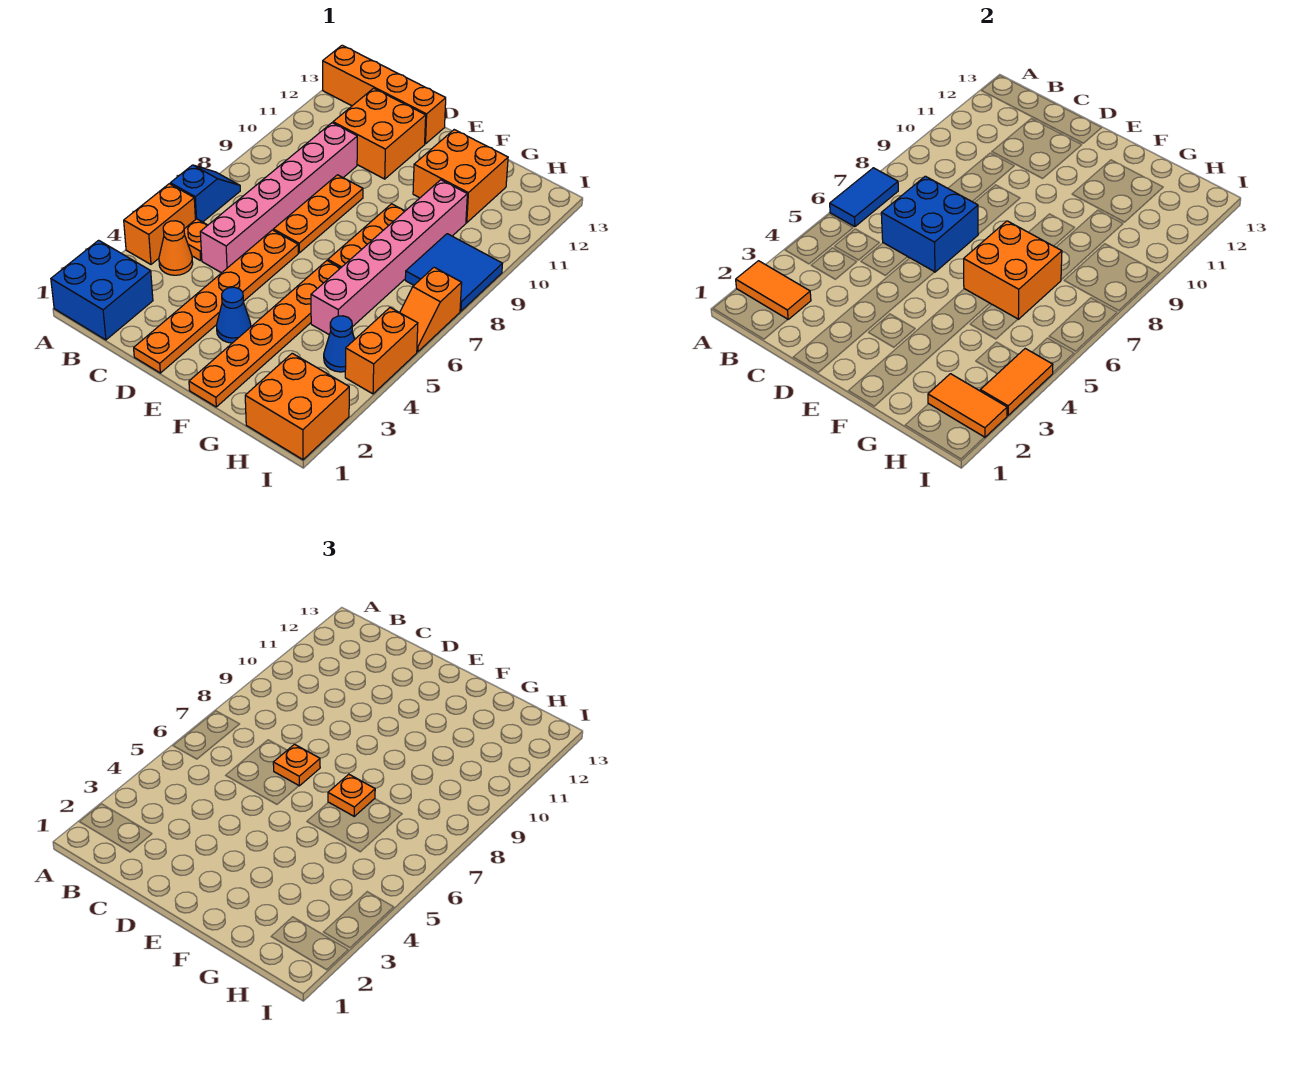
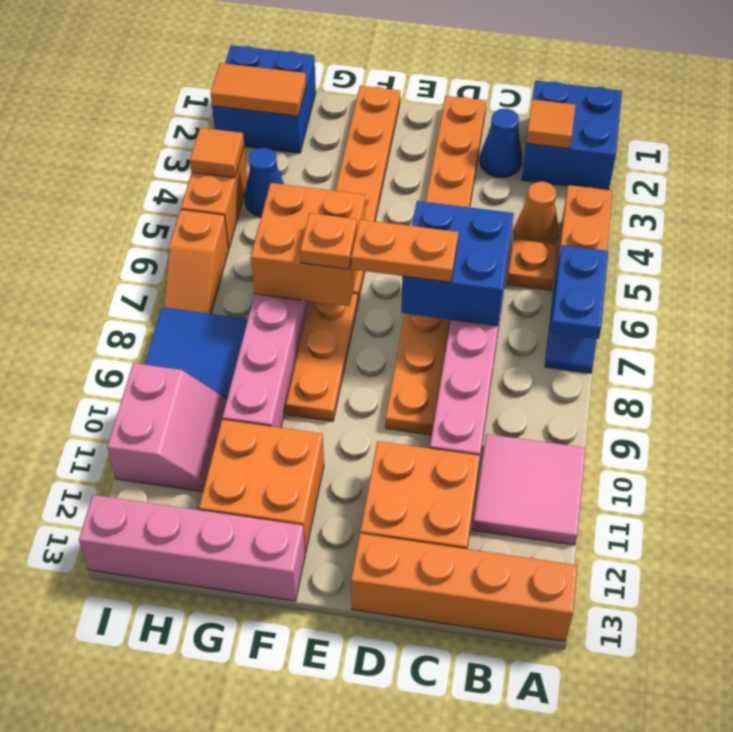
orange tile A2:B2 level 2 -> orange tile B2 level 2
blue tile A6:A7 level 2 -> blue plate A6:A7 level 2
none -> pink tile A10:B11 level 1
orange plate D7 level 3 -> orange plate D7:E7 level 3
blue cone E3 level 1 -> blue cone C2 level 1
none -> pink brick F13:I13 level 1
orange brick H1:I2 level 1 -> blue brick H1:I2 level 1
none -> pink slope H10:I11 level 1 top I
orange tile I3:I4 level 2 -> orange tile I4 level 2
orange slope I6:I7 level 1 top 7 -> orange slope I6:I7 level 1 top 6

